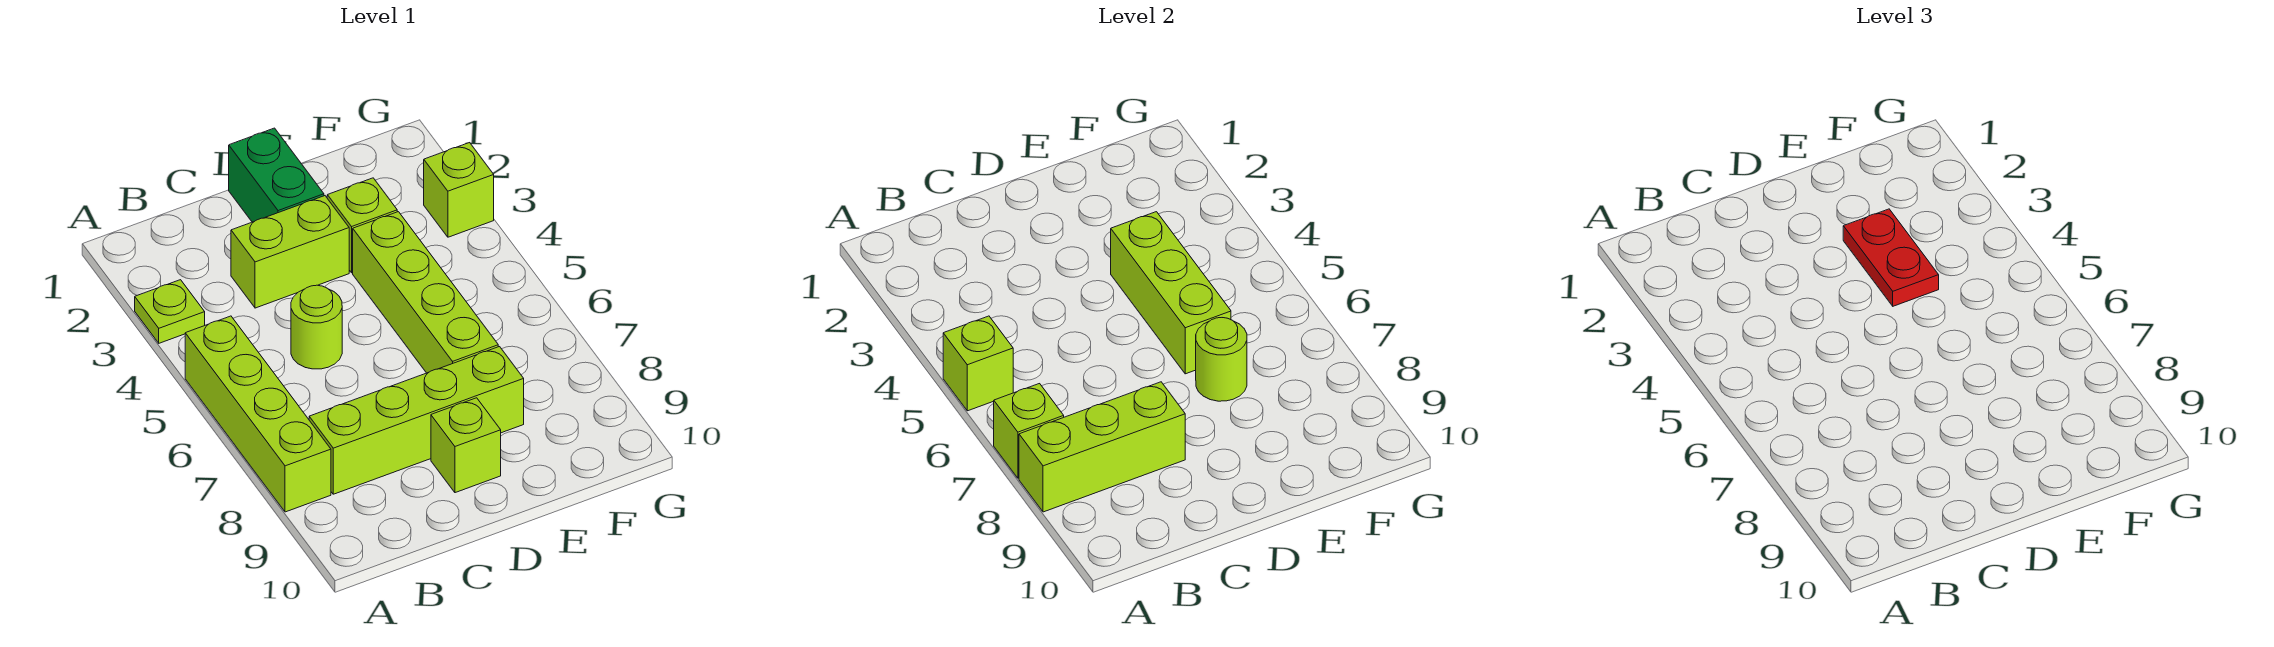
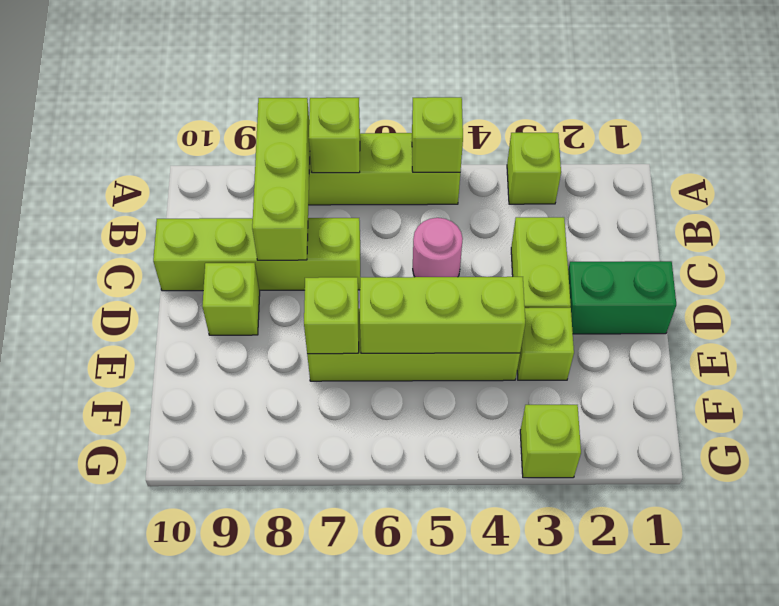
lime plate A3 level 1 -> lime brick A3 level 1
lime brick B8:E8 level 1 -> lime brick C7:C10 level 1
lime round brick C5 level 1 -> pink round brick C5 level 1
red plate E3:E4 level 3 -> none
lime round brick E7 level 2 -> lime brick E7 level 2

